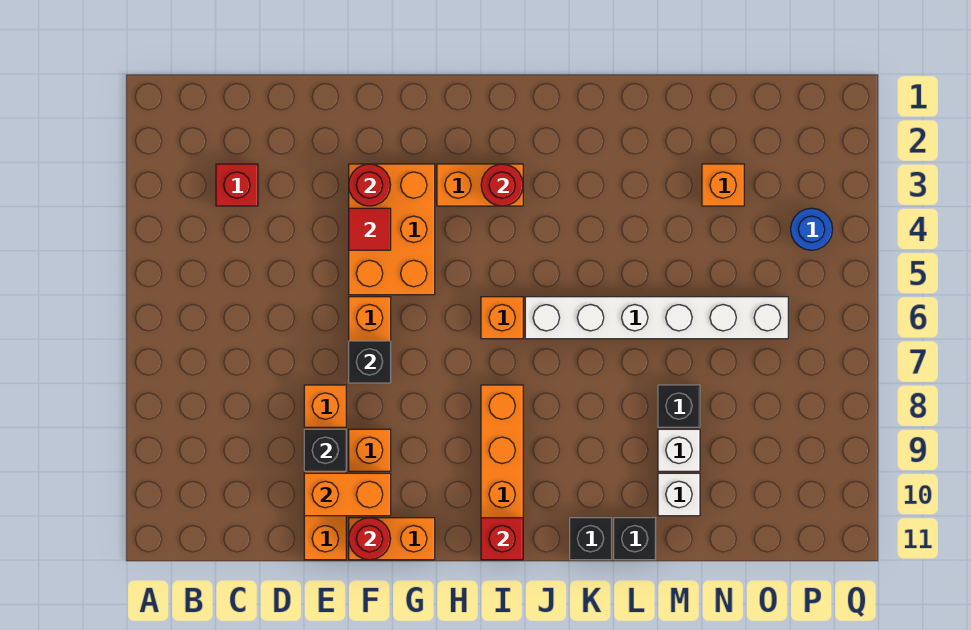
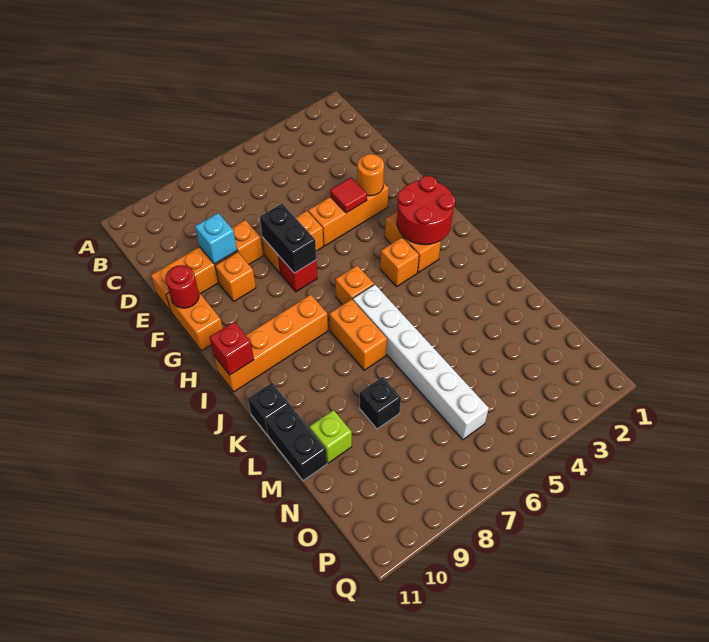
red brick C3 level 1 -> red brick G7 level 1
black brick E9 level 2 -> cyan brick E9 level 2
orange brick E10:F10 level 2 -> orange brick J7:K7 level 1
orange brick F3:G5 level 1 -> orange brick F3:F5 level 1
red round brick F3 level 2 -> orange round brick F3 level 2
black brick F7 level 2 -> black brick F7:G7 level 2
red round brick I3 level 2 -> red round brick H2:I3 level 2
black brick L11 level 1 -> black brick L11:M11 level 1
white brick M9 level 1 -> none
white brick M10 level 1 -> lime brick M10 level 1
orange brick N3 level 1 -> orange brick I4 level 1
blue round brick P4 level 1 -> none

